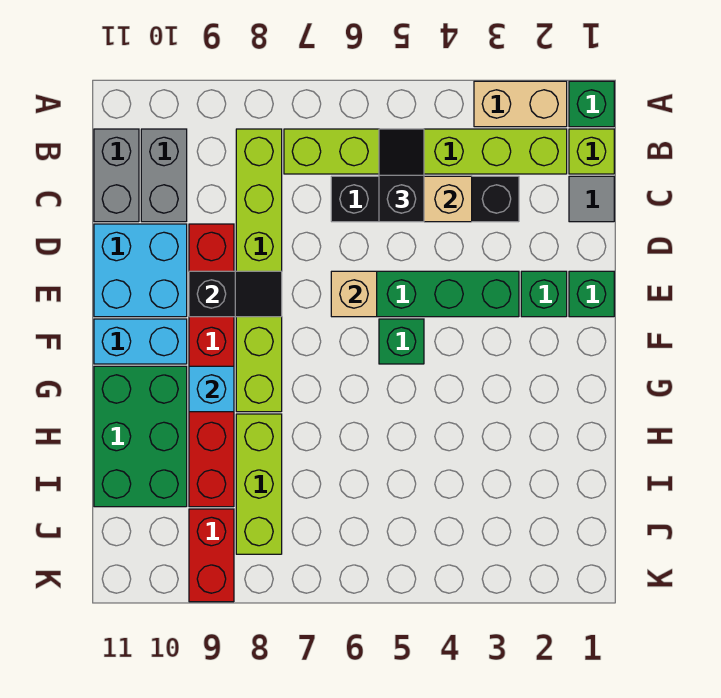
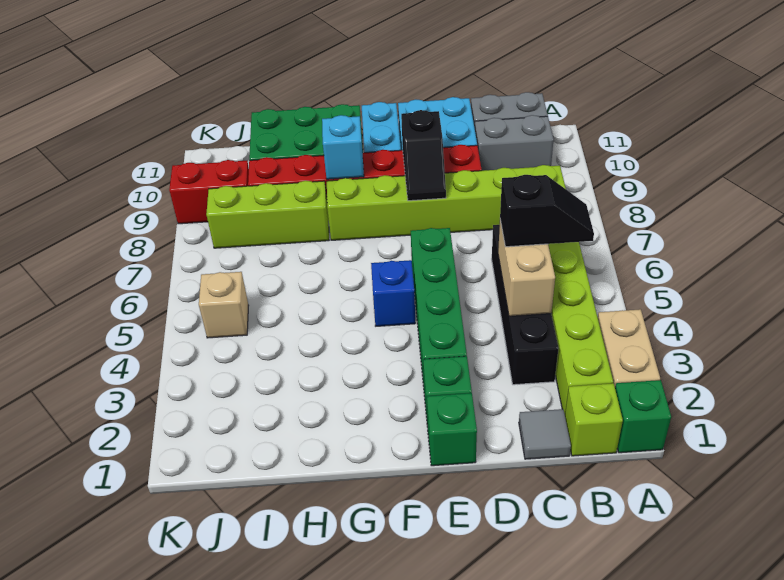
tan brick E6 level 2 -> tan brick J5 level 1
green brick F5 level 1 -> blue brick F5 level 1

